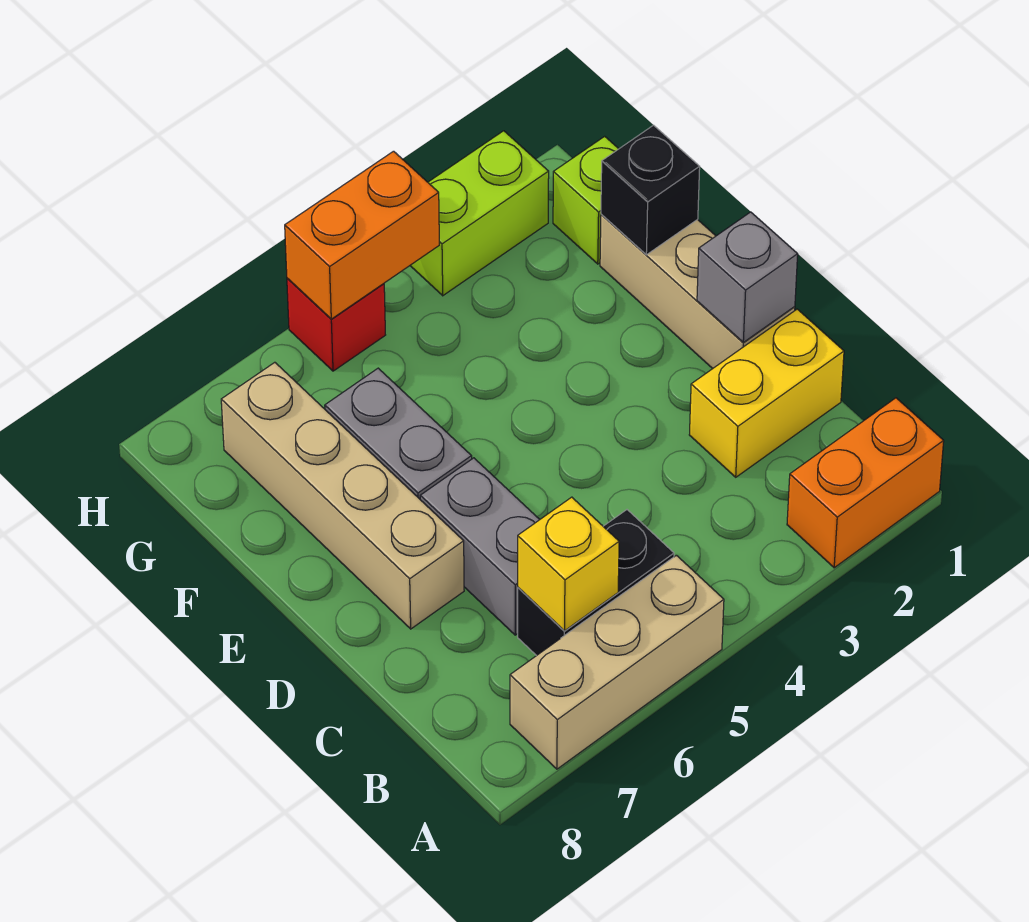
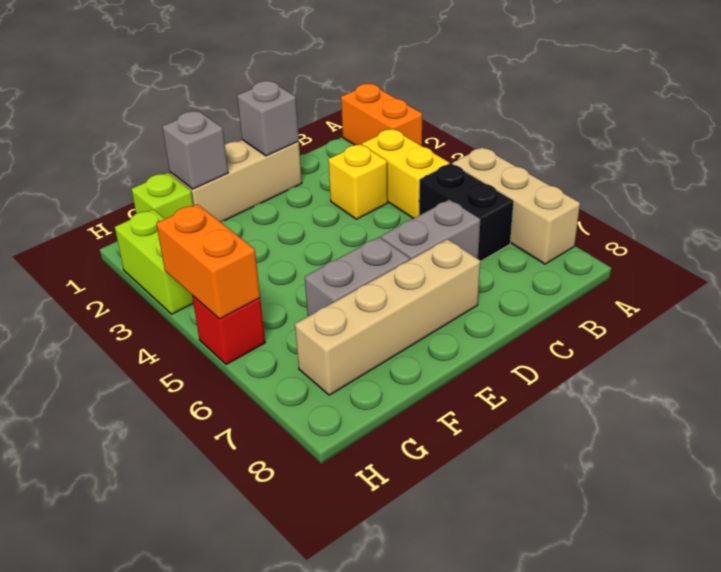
yellow brick B6 level 2 -> yellow brick C3 level 1
yellow brick C1:C2 level 1 -> yellow brick B3:B4 level 1
black brick F1 level 2 -> grey brick F1 level 2

